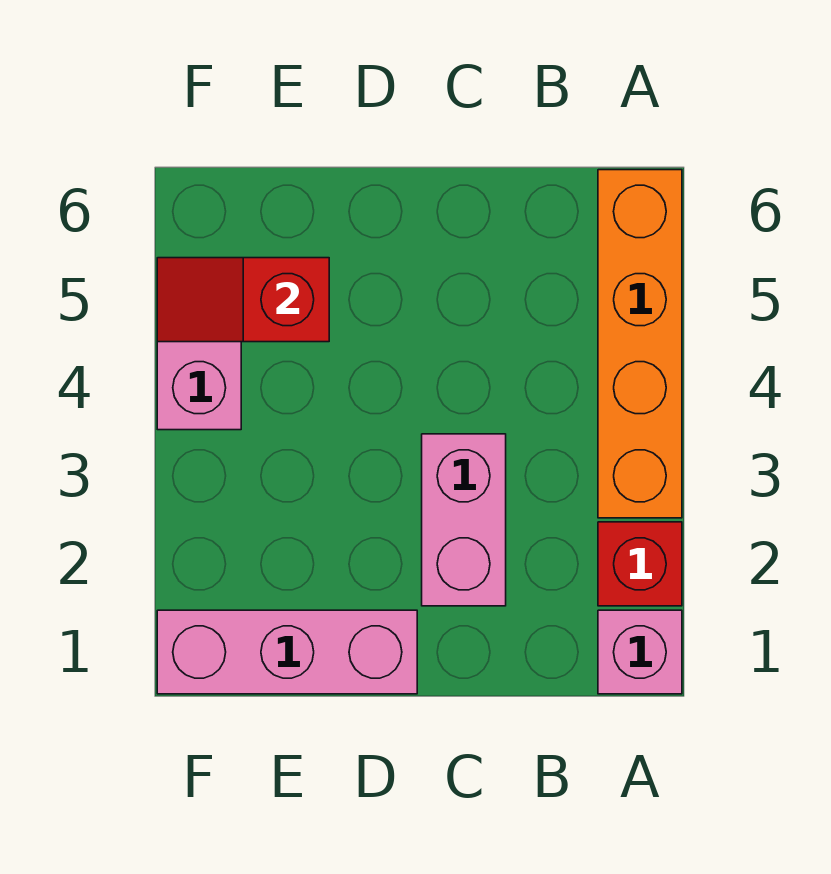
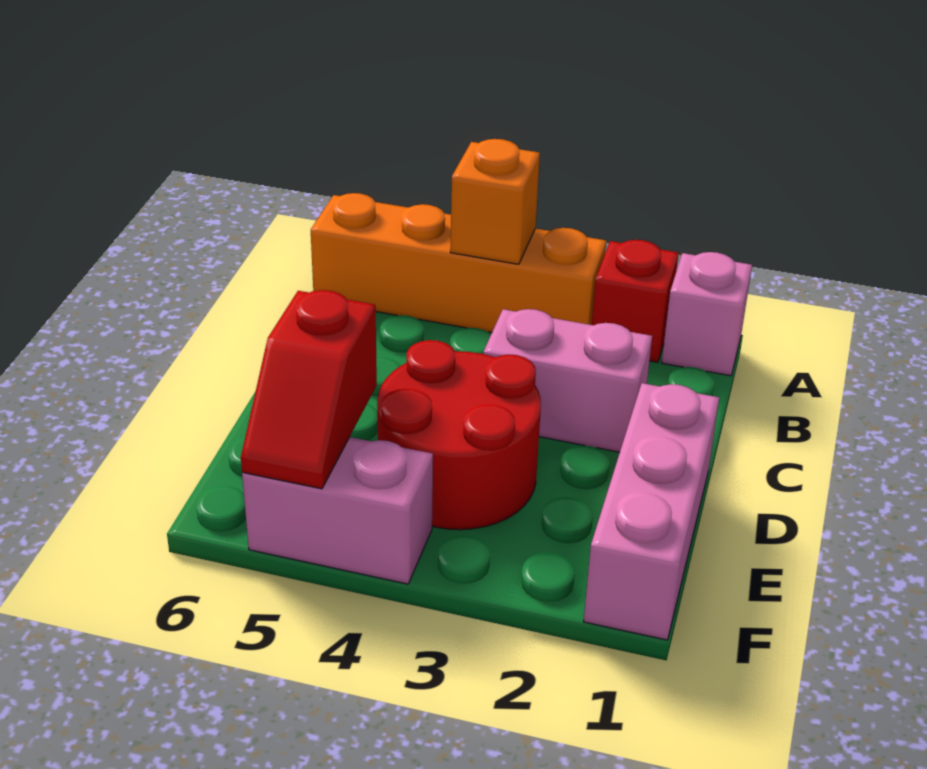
none -> orange brick A4 level 2
none -> red round brick D3:E4 level 1

